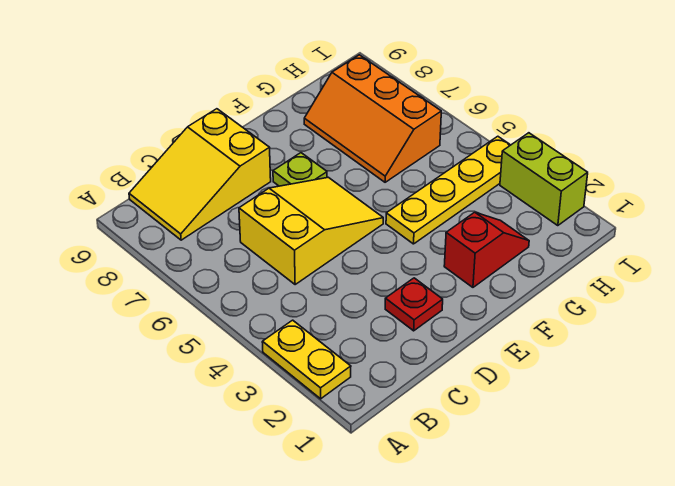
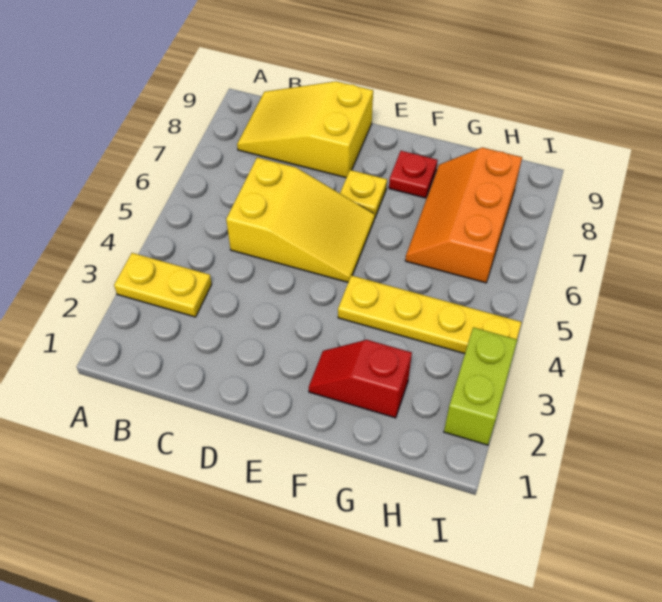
yellow plate A2:A3 level 1 -> yellow plate A3:B3 level 1
red plate D2 level 1 -> red plate F8 level 1
lime plate E7 level 1 -> yellow plate E7 level 1
red slope F2:G2 level 1 top F -> red slope F2:G2 level 1 top G

